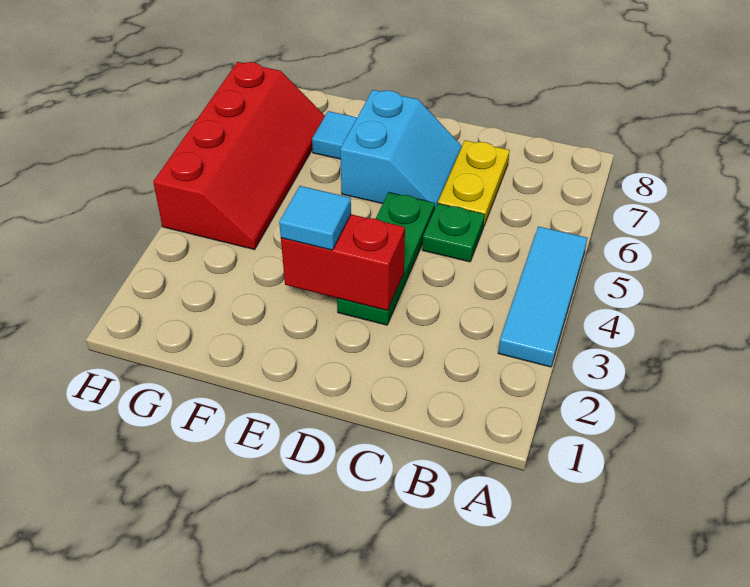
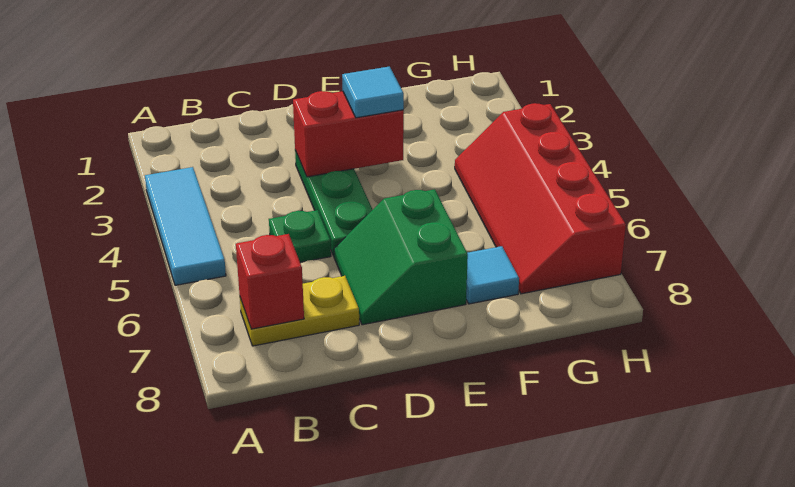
none -> red brick B7 level 2
yellow plate C6:C7 level 1 -> yellow plate B7:C7 level 1
cyan slope D6:E7 level 1 top E -> green slope D6:E7 level 1 top E

